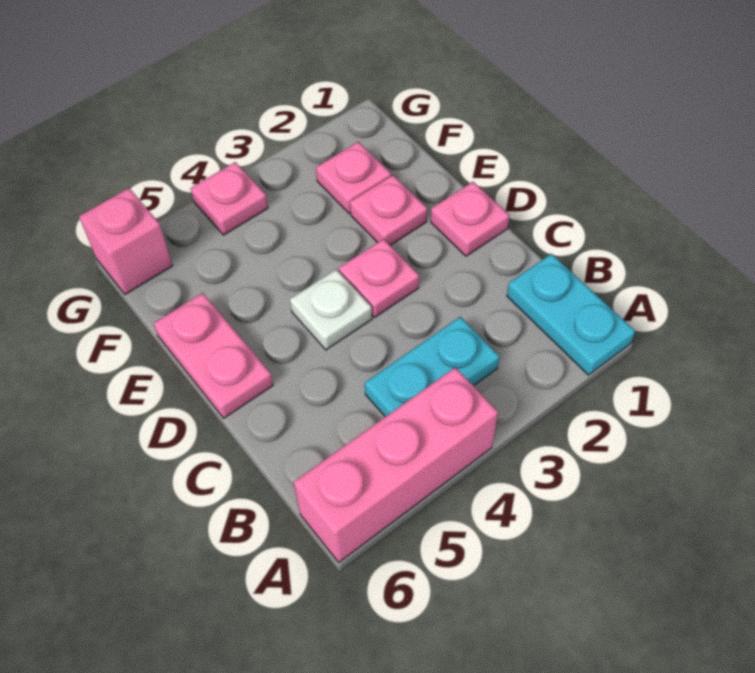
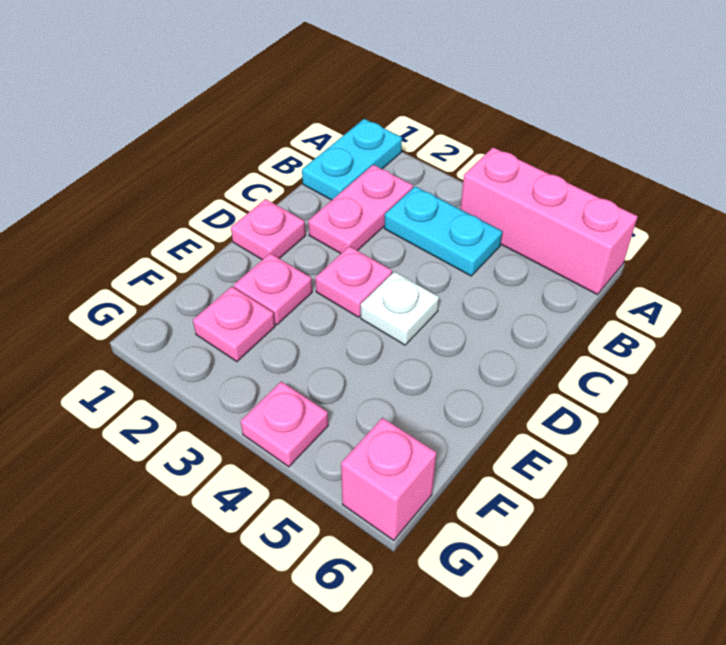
pink plate D6:E6 level 1 -> pink plate B2:C2 level 1

